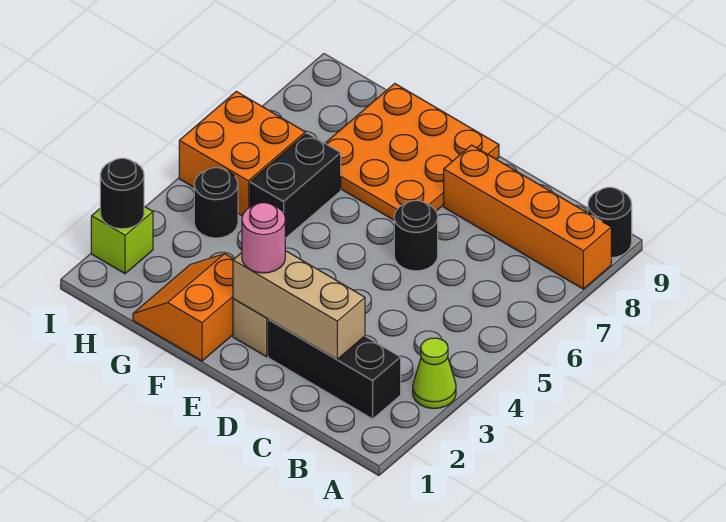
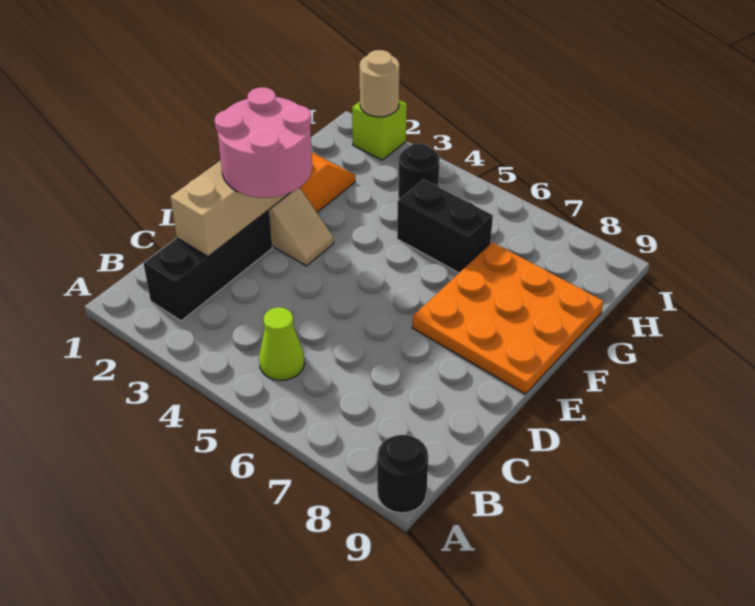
lime cone A3 level 1 -> lime cone B5 level 1
orange brick A8:D8 level 1 -> none
black round brick D6 level 1 -> none
pink round brick E2 level 3 -> pink round brick D2:E3 level 3
orange brick H5:I6 level 1 -> none
black round brick I2 level 2 -> tan round brick I2 level 2

